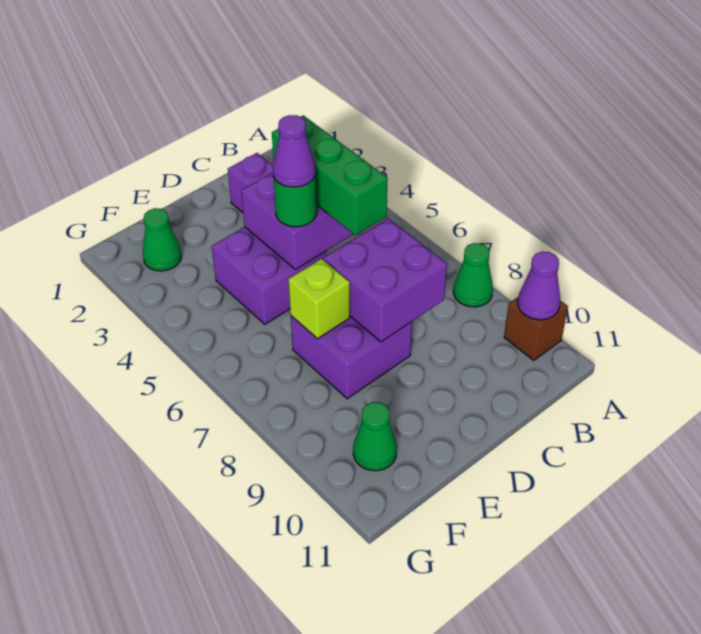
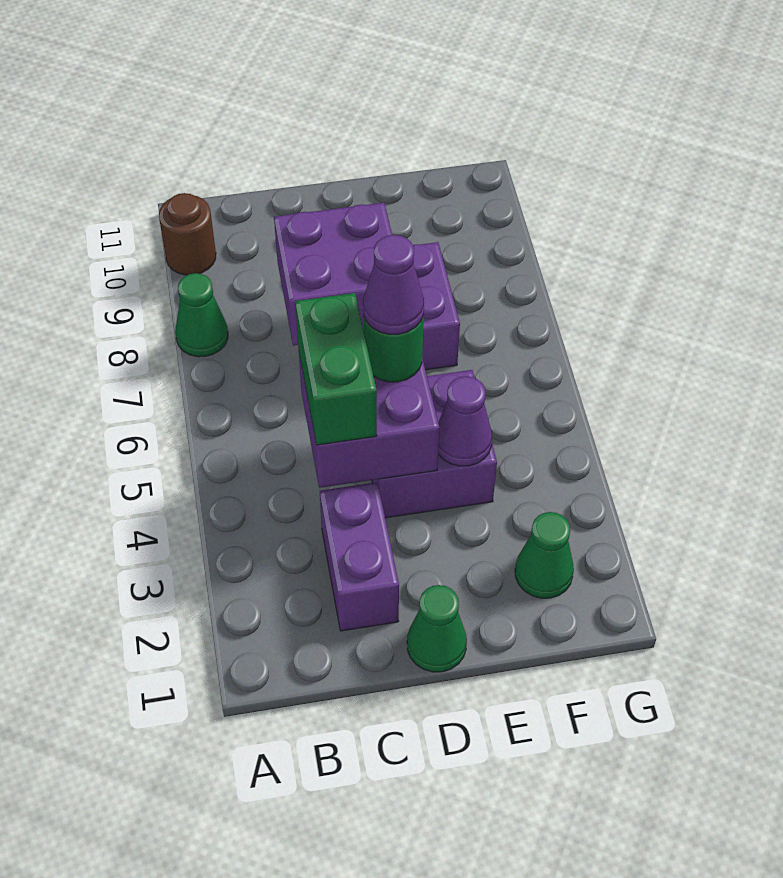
brown brick A10 level 1 -> brown round brick A10 level 1
purple cone A10 level 2 -> purple cone E4 level 2
green brick C4:C6 level 3 -> green brick C4:C5 level 3
lime brick E7 level 2 -> none
green cone F10 level 1 -> green cone D1 level 1

